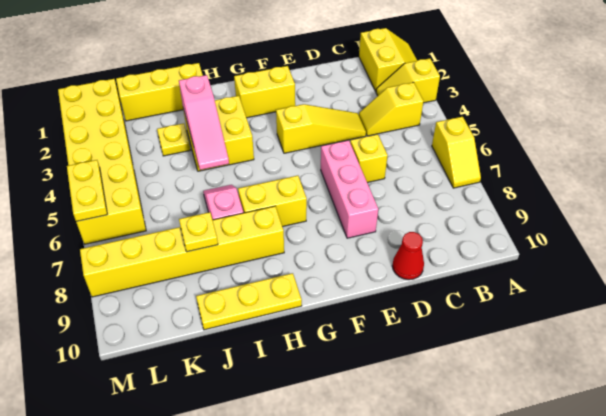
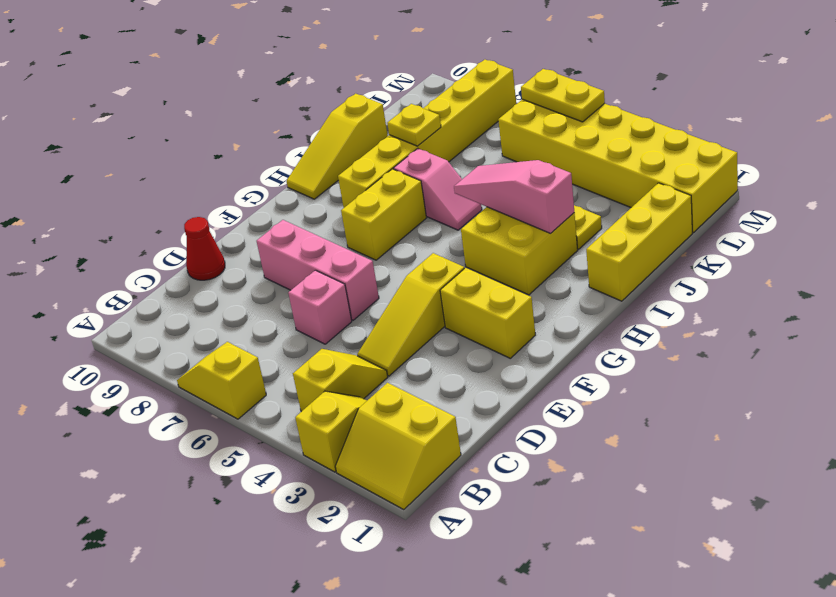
yellow brick D6 level 1 -> pink brick D6 level 1
yellow brick F2:G2 level 1 -> yellow brick F2:F3 level 1
yellow plate H10:J10 level 1 -> yellow slope H10:J10 level 1 top J

